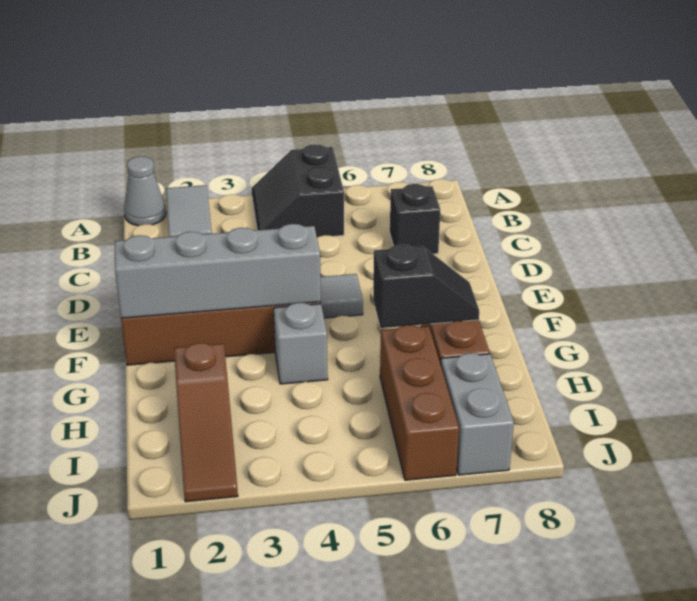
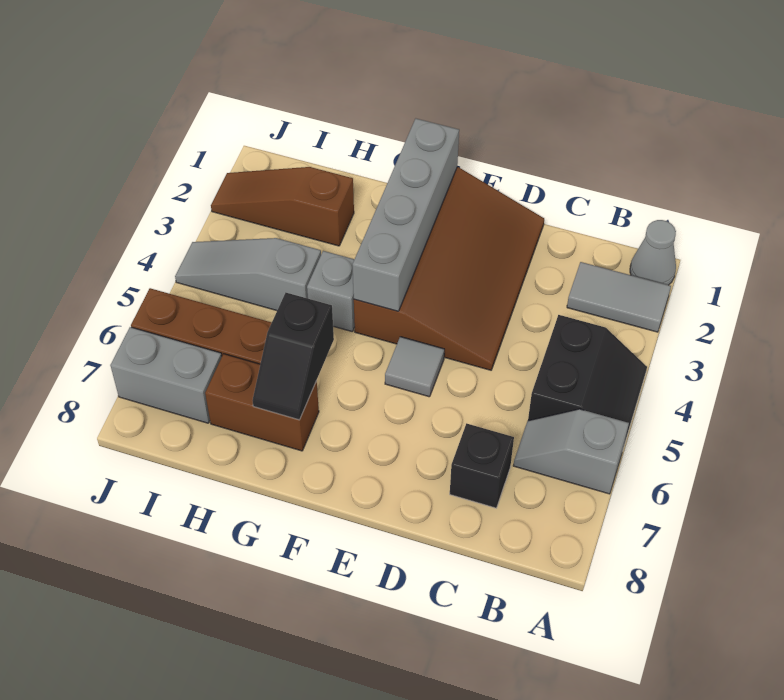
black slope A4:B5 level 1 top 5 -> black slope A4:B5 level 1 top B
none -> grey slope A6:B6 level 1 top A
none -> grey slope H4:J4 level 1 top H

